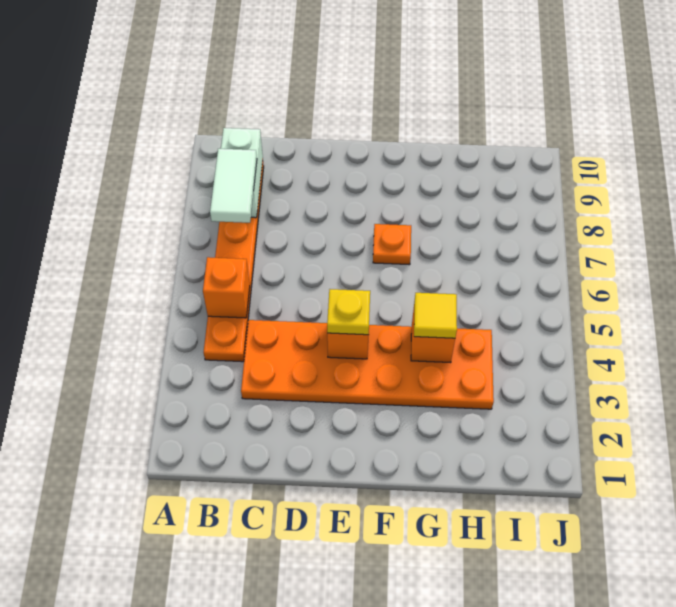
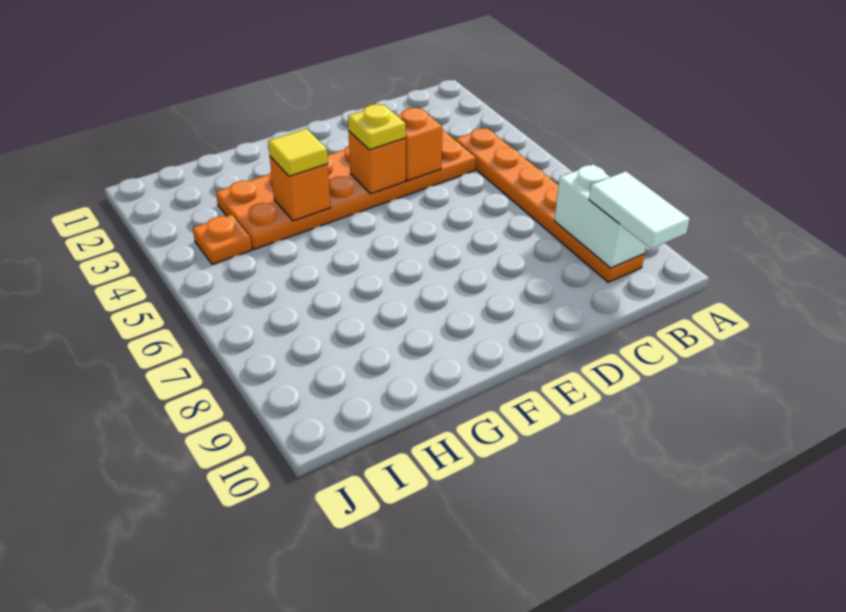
orange brick B5 level 2 -> orange brick D4 level 2
white tile B7:B8 level 3 -> white tile B9:B10 level 3
orange plate F7 level 1 -> orange plate I4 level 1

